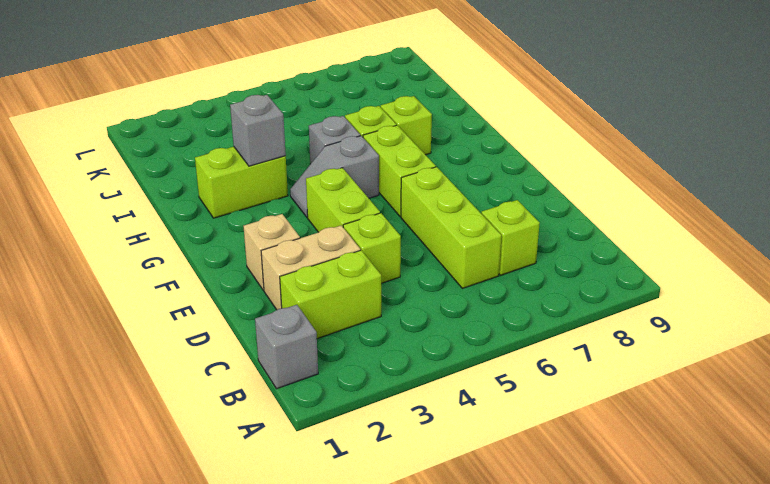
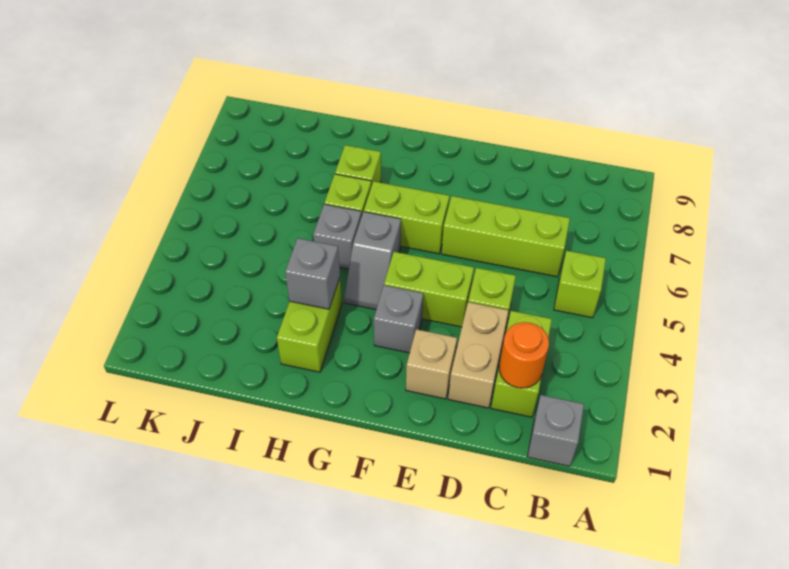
none -> orange round brick C2 level 2
lime brick C7 level 1 -> lime brick B5 level 1
none -> grey brick F3 level 1

